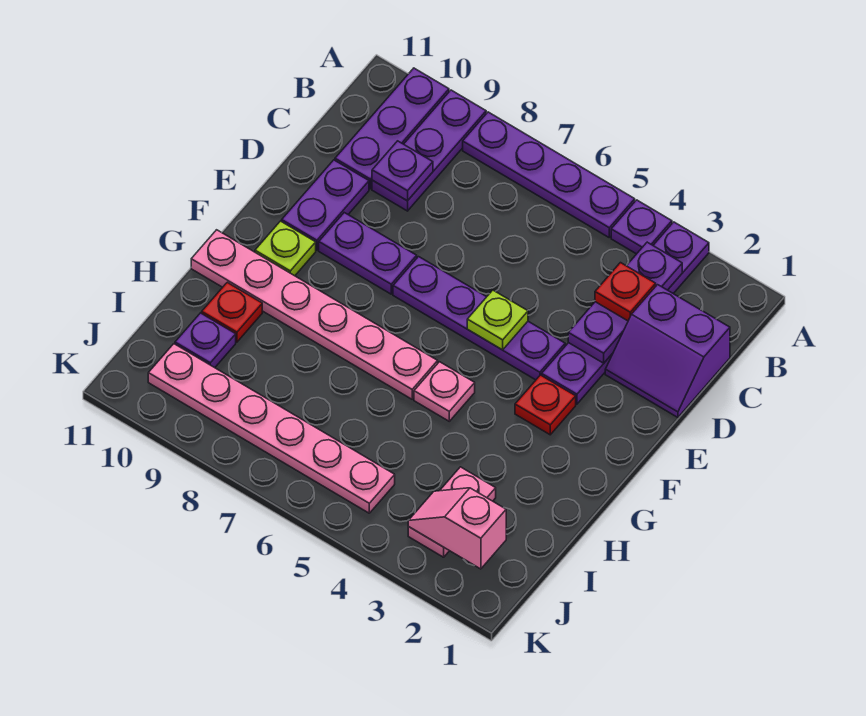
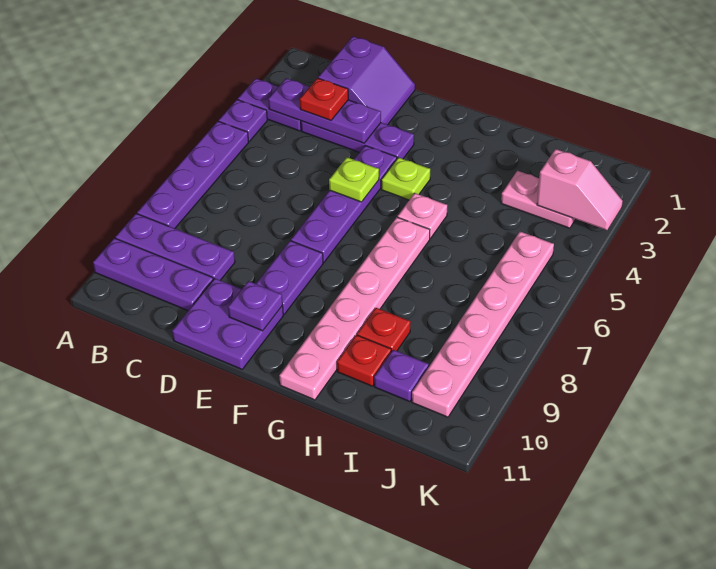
purple plate C9 level 2 -> purple plate E10 level 2
purple plate D10:E10 level 1 -> purple plate D10:E11 level 1
red plate F3 level 1 -> red plate H9 level 1
lime plate F10 level 1 -> lime plate F4 level 1
pink slope J2:J3 level 2 top 2 -> pink slope J3:K3 level 2 top J

